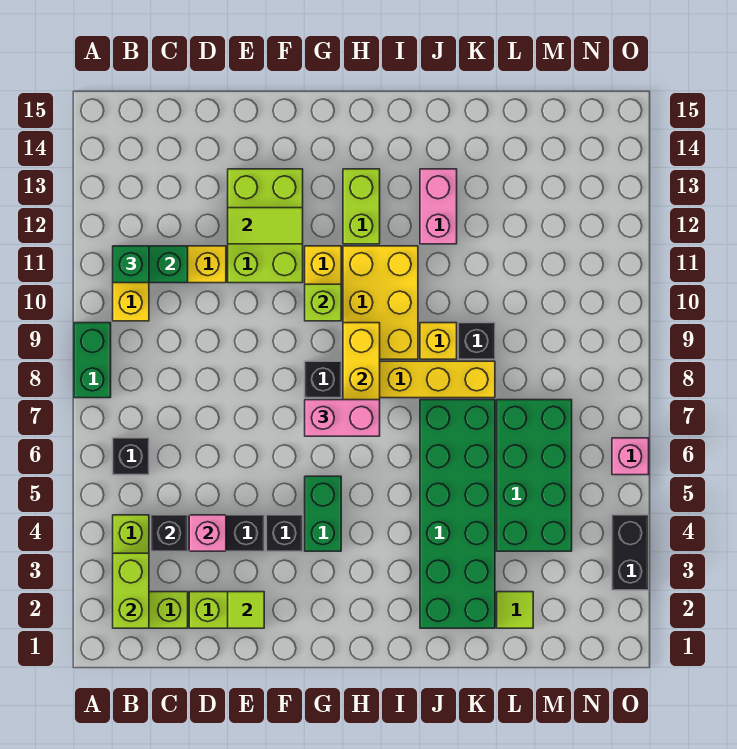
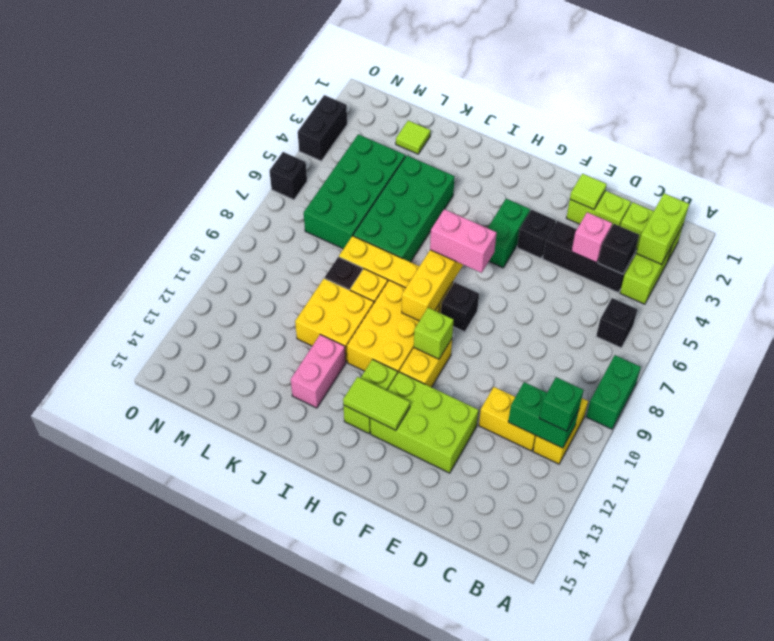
lime brick E11:F13 level 1 -> lime brick E12:G13 level 1
lime tile E12:F12 level 2 -> lime tile G13:H13 level 2
green brick J2:K7 level 1 -> green brick J4:K7 level 1
none -> yellow brick J10:K11 level 1
pink brick O6 level 1 -> black brick O6 level 1

